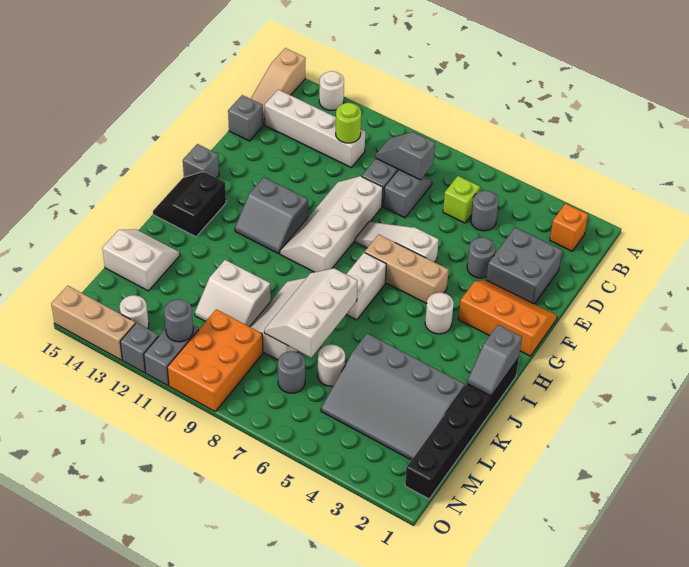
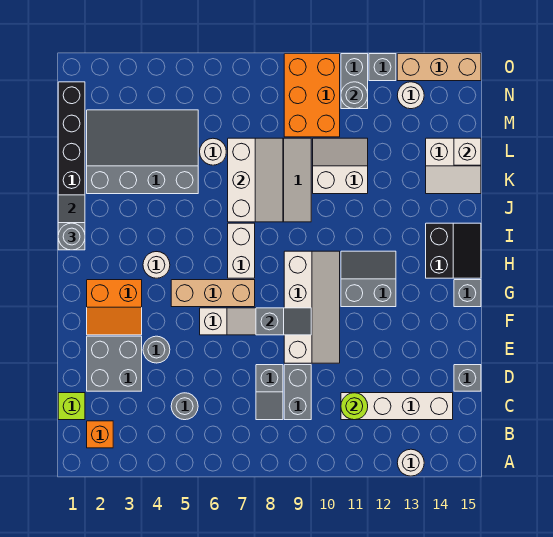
tan slope A15:C15 level 1 top A -> none
lime brick C6 level 1 -> lime brick C1 level 1
grey slope C8:C9 level 2 top 8 -> grey slope F8:F9 level 2 top 8
orange slope F1:G3 level 1 top G -> orange slope F2:G3 level 1 top G
none -> white brick L15 level 2
grey round brick M7 level 1 -> grey round brick I1 level 3

